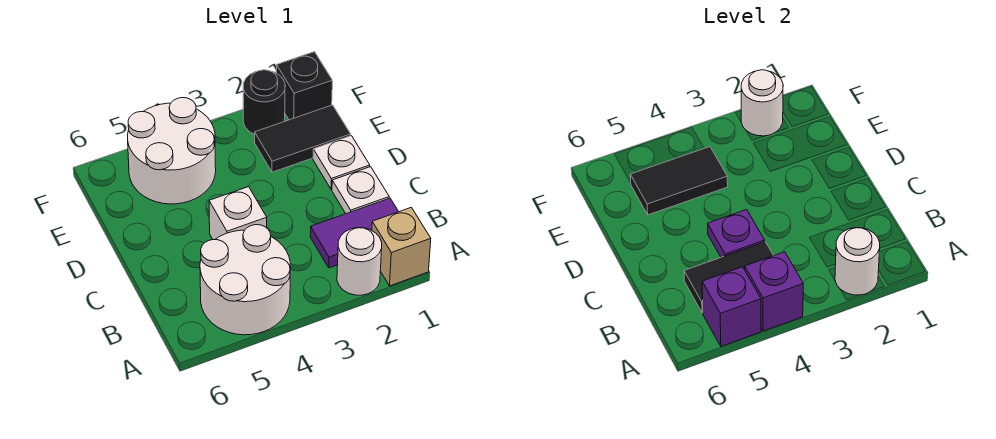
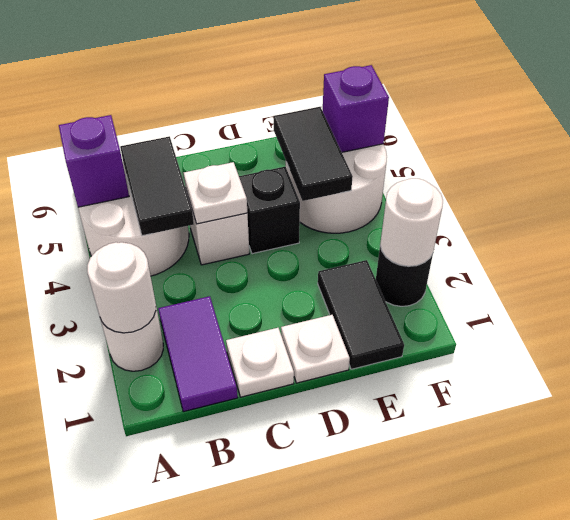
tan brick A1 level 1 -> none
purple brick A4 level 2 -> purple brick F5 level 2
purple plate C4 level 2 -> white plate C4 level 2
black brick F1 level 1 -> black brick D4 level 1

